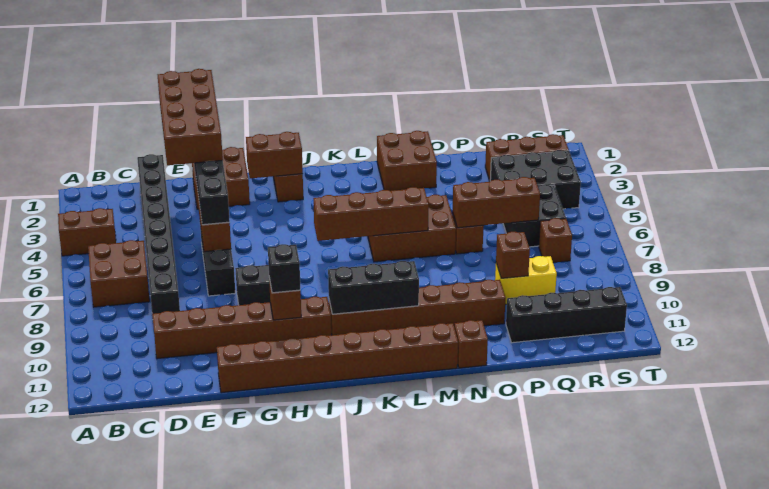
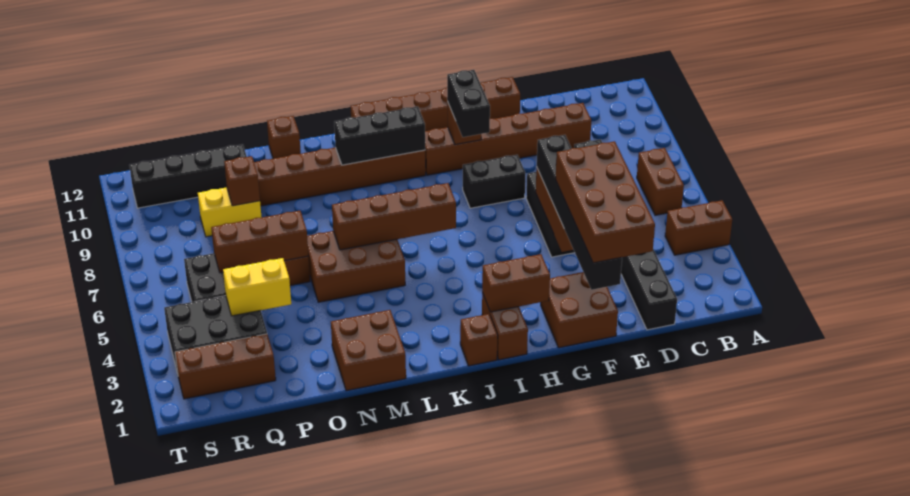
brown brick B6:C7 level 1 -> brown brick B6:B7 level 1
brown brick F12:M12 level 1 -> brown brick F12:K12 level 1
black brick H10 level 3 -> black brick H9:H10 level 3
none -> yellow brick P4:Q4 level 2
brown brick R7 level 1 -> brown brick J1 level 1

